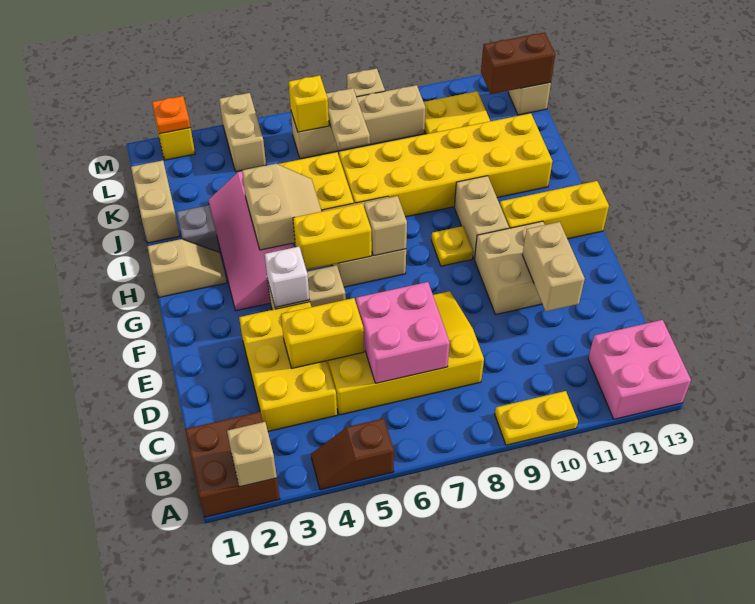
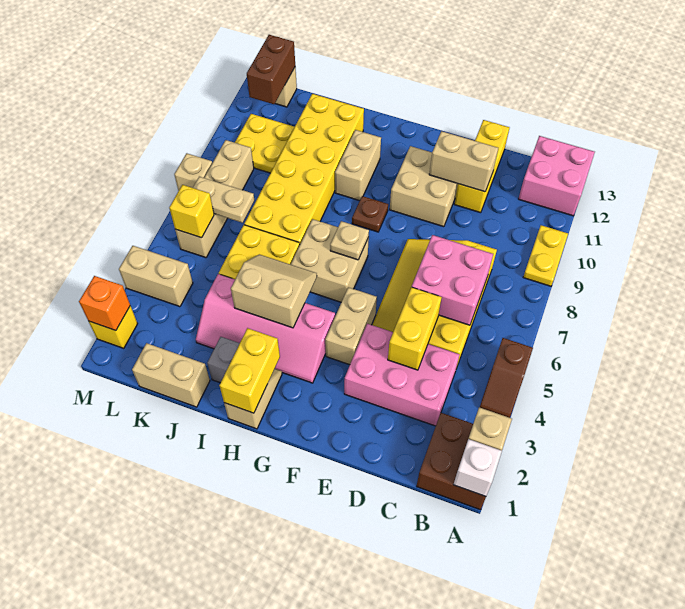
yellow brick C3:E4 level 1 -> pink brick C3:E4 level 1
white brick F4 level 2 -> white brick A1 level 2
yellow brick G5:G6 level 2 -> yellow brick H1:H2 level 2
tan brick G7 level 2 -> tan plate G7 level 2
yellow plate G9 level 1 -> brown plate G9 level 1
tan brick G10:H10 level 1 -> tan brick H10:H11 level 1
yellow brick G11:G13 level 1 -> yellow brick D11:D13 level 1
orange plate M2 level 2 -> orange brick M2 level 2

